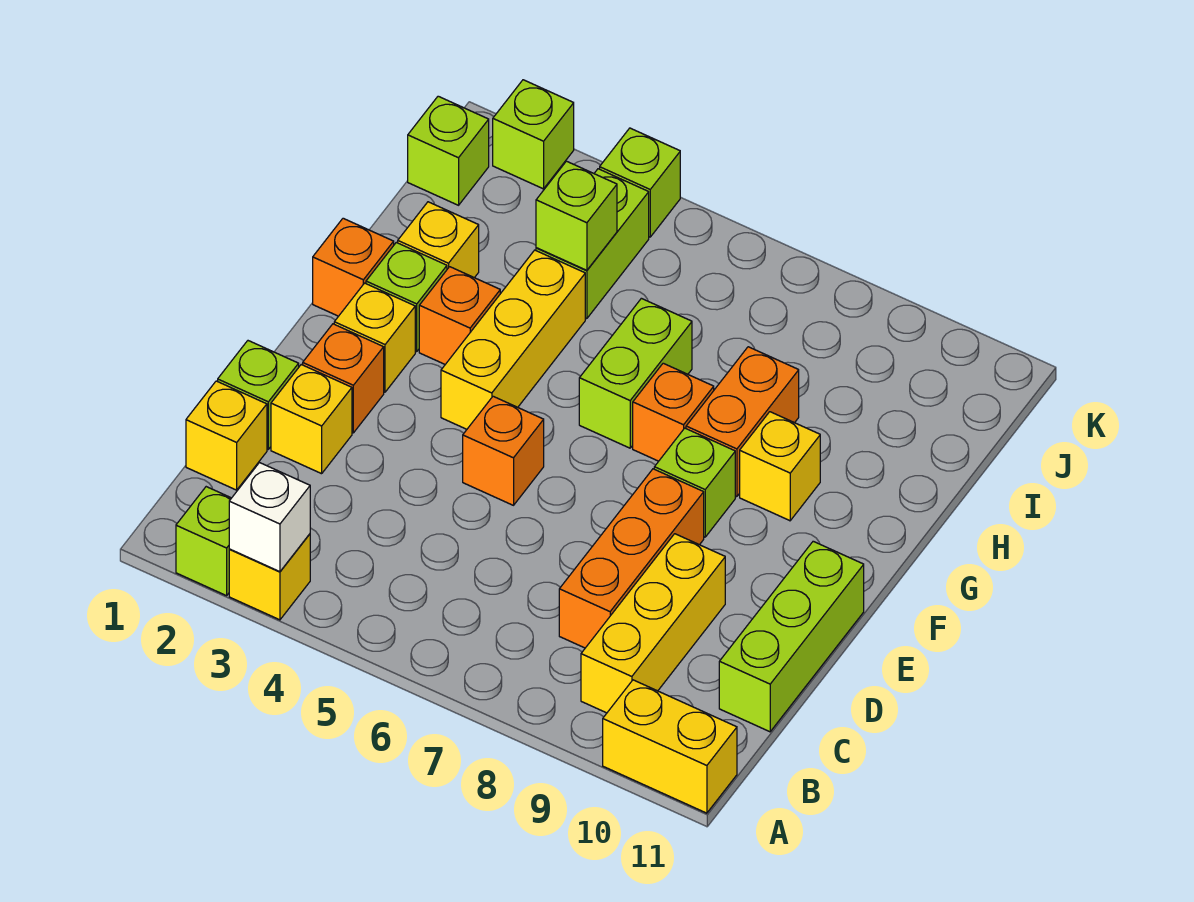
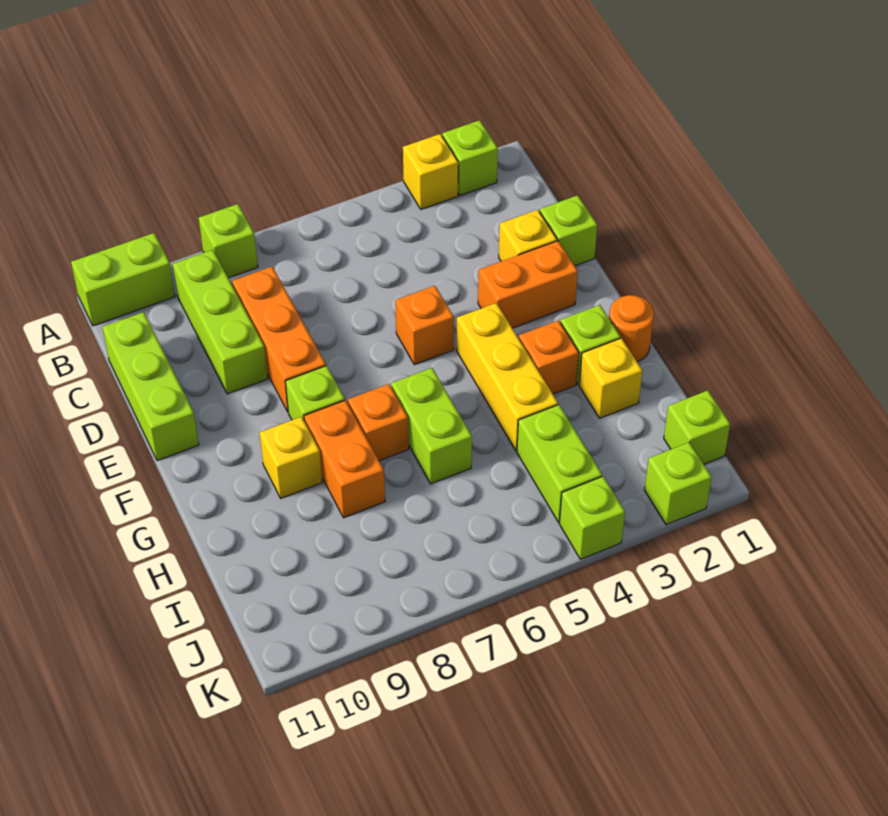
white brick A3 level 2 -> none
yellow brick A10:A11 level 1 -> lime brick A10:A11 level 1
yellow brick B9:D9 level 1 -> lime brick B9:D9 level 1
yellow brick C1 level 1 -> none
orange brick E2 level 1 -> orange brick E2:E3 level 1
yellow brick F2 level 1 -> none
orange brick G1 level 1 -> orange round brick G1 level 1
lime brick I4 level 2 -> lime brick A8 level 1

